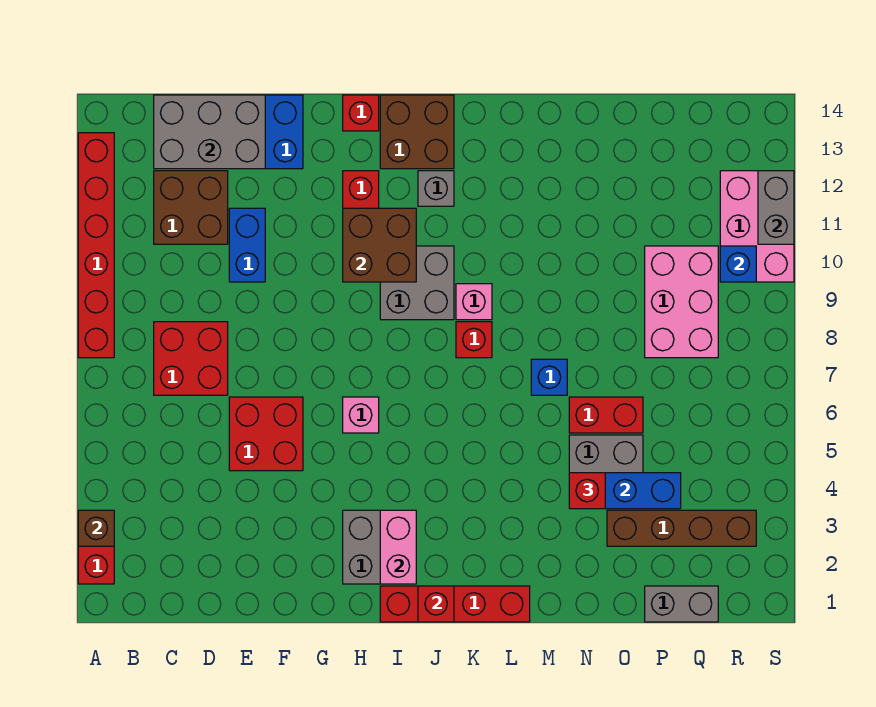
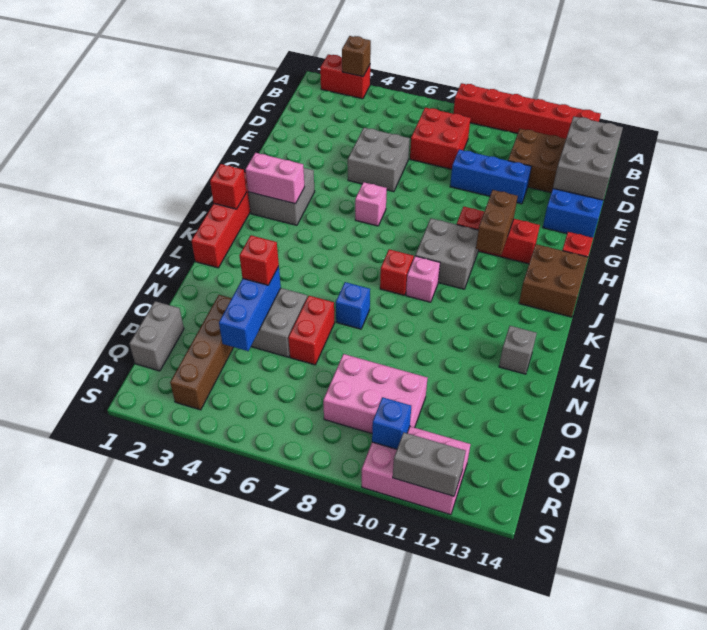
red brick E5:F6 level 1 -> grey brick E5:F6 level 1
blue brick E10:E11 level 1 -> blue brick E9:E11 level 1
brown brick H10:I11 level 2 -> brown brick H11:I11 level 2
grey brick J12 level 1 -> grey brick M13 level 1

